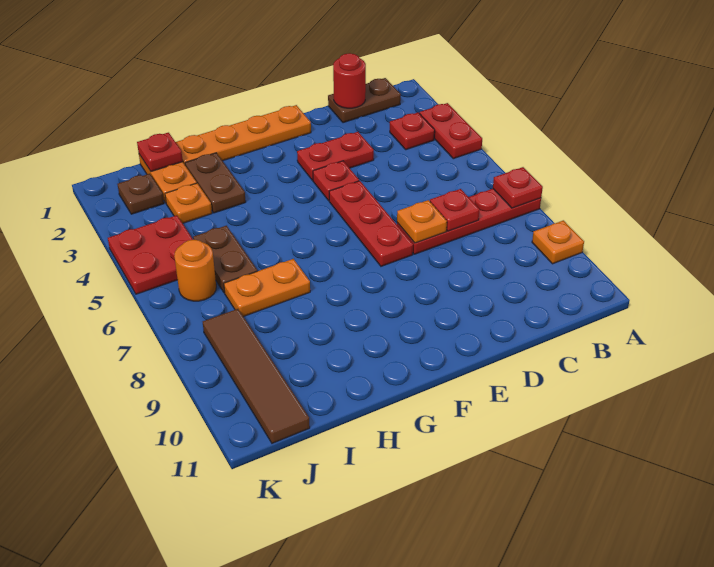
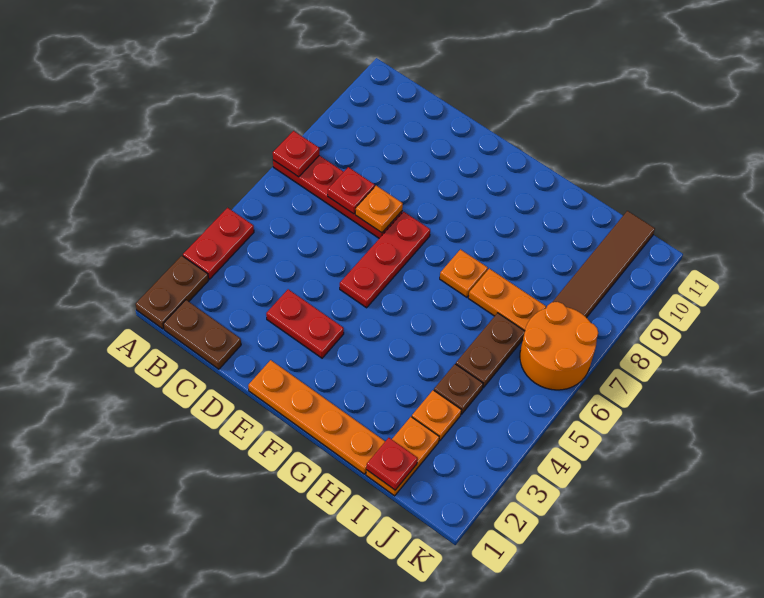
orange plate A9 level 1 -> orange plate G7 level 1
red plate B3 level 1 -> none
red round brick C1 level 2 -> none
red plate E4 level 1 -> none
brown plate H2:H3 level 1 -> brown plate A1:A2 level 1
brown plate J2 level 1 -> brown plate I4 level 1
red plate J4:K5 level 1 -> none
orange round brick J6 level 1 -> orange round brick J6:K7 level 1

